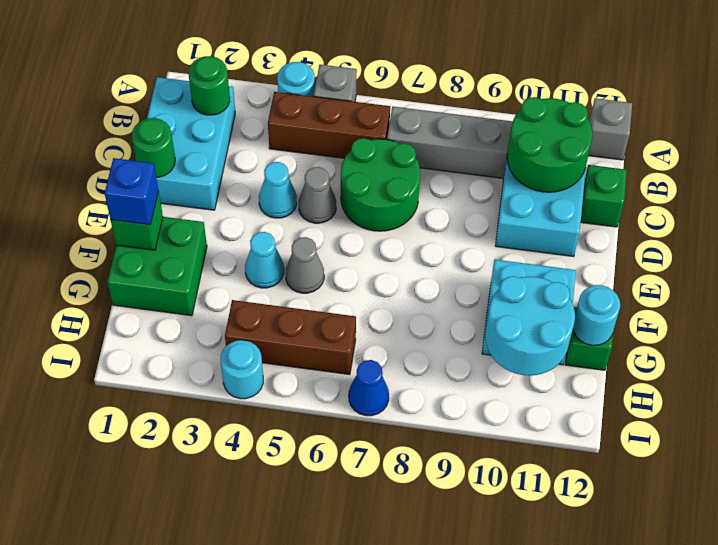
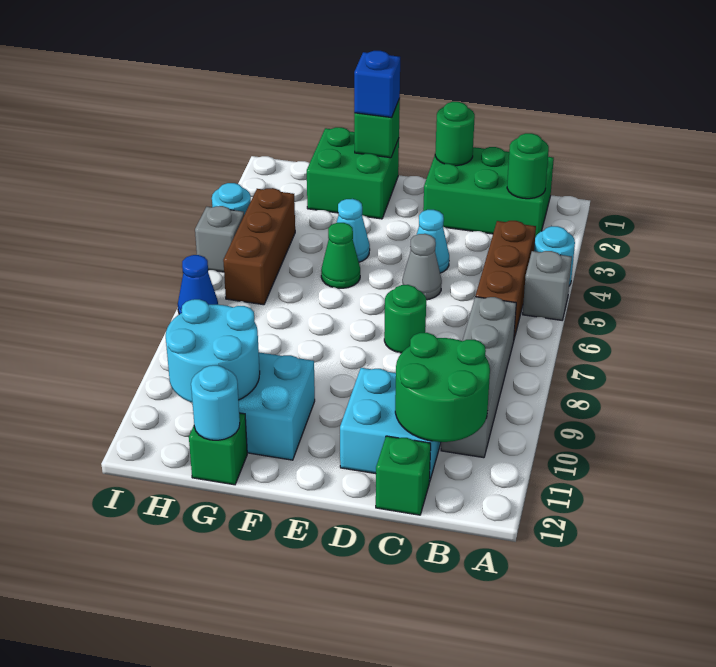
grey brick A12 level 1 -> grey brick I5 level 1
cyan brick B1:D2 level 1 -> green brick B1:D2 level 1
green round brick C6:D7 level 1 -> green round brick D7 level 1
grey cone F5 level 1 -> green cone F5 level 1

